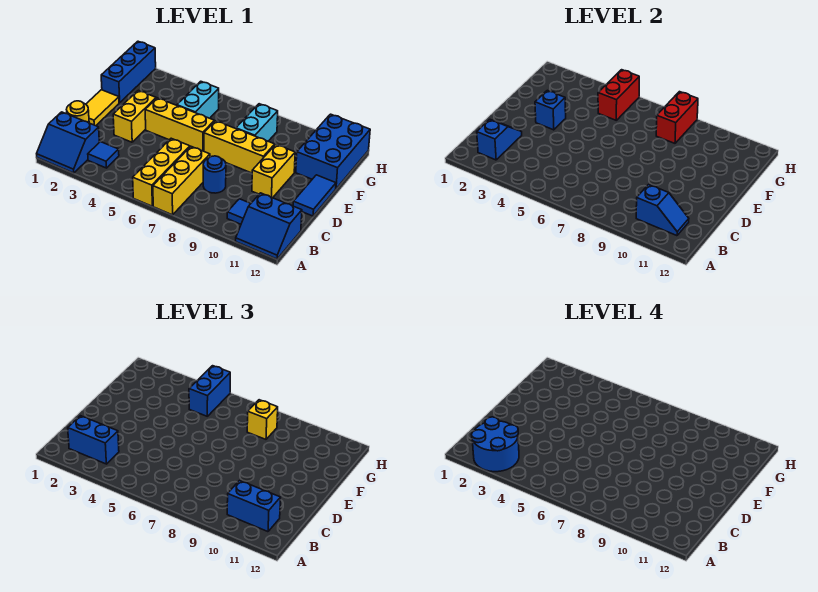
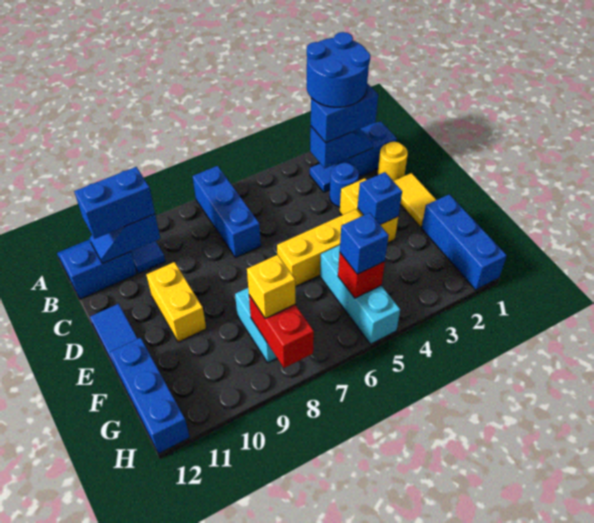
yellow brick A6:C6 level 1 -> none
yellow brick A7:C7 level 1 -> blue brick A7:C7 level 1
blue slope B2:C2 level 2 top B -> blue slope B2:B3 level 2 top 3
blue round brick C8 level 1 -> blue round brick C3 level 1
yellow brick E7:E9 level 1 -> none
cyan brick F5:G5 level 1 -> cyan brick F5:H5 level 1
blue brick F11:H12 level 1 -> blue brick F12:H12 level 1
red brick G5:H5 level 2 -> red brick G5 level 2
blue brick G5:H5 level 3 -> blue brick G5 level 3

